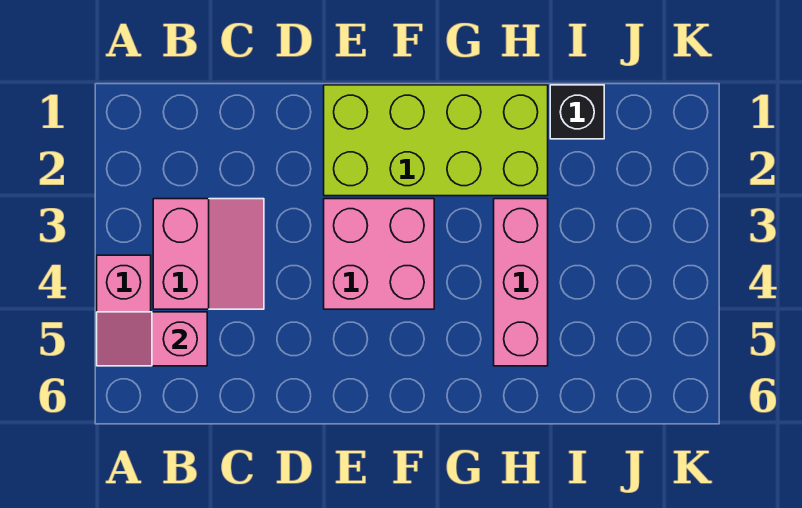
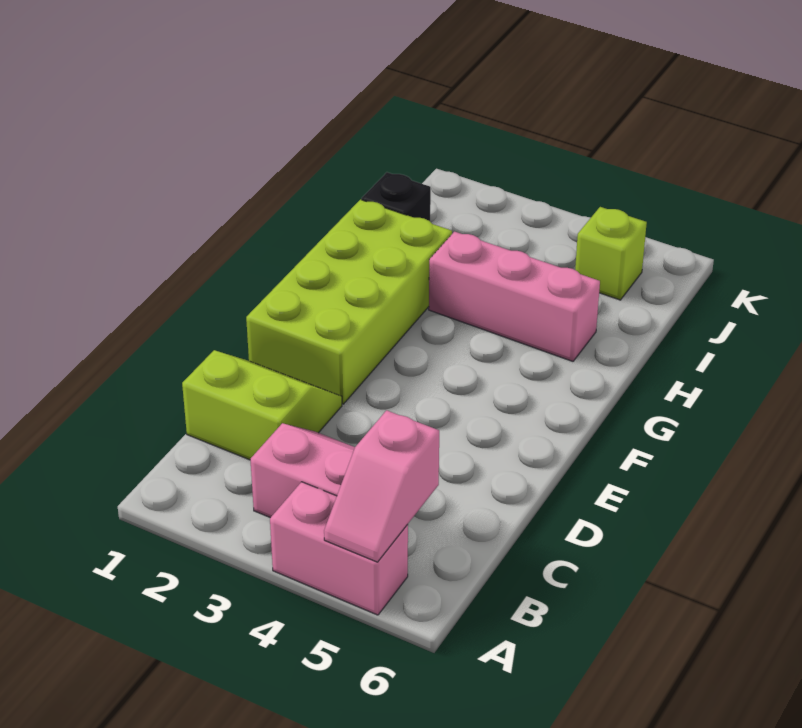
none -> lime slope C1:D2 level 1 top C
pink brick E3:F4 level 1 -> none
none -> lime brick J5 level 1

